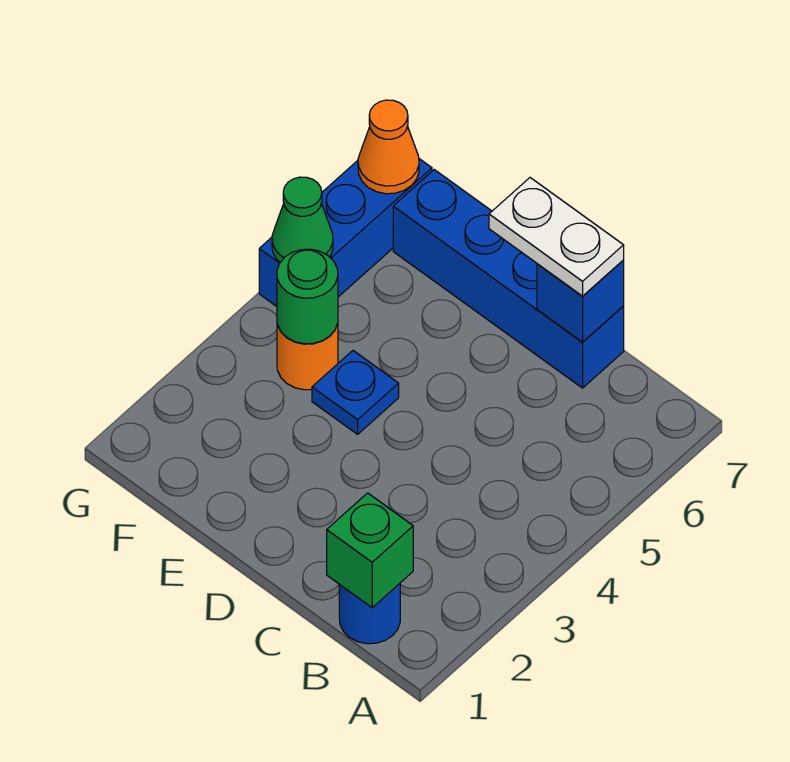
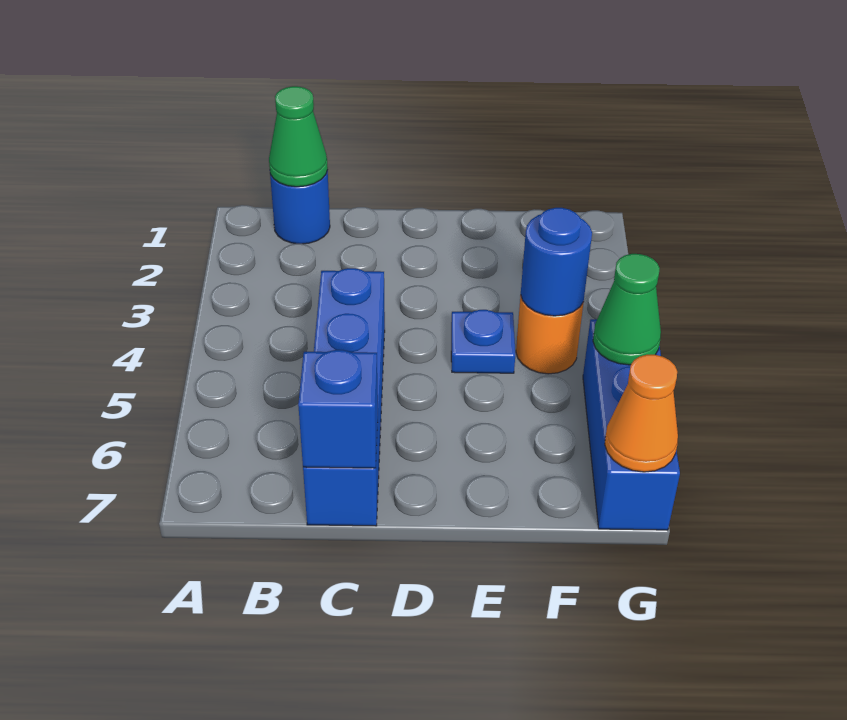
green brick B1 level 2 -> green cone B1 level 2
blue brick C7:F7 level 1 -> blue brick C4:C7 level 1
white plate C7:D7 level 3 -> none
green round brick F4 level 2 -> blue round brick F4 level 2

